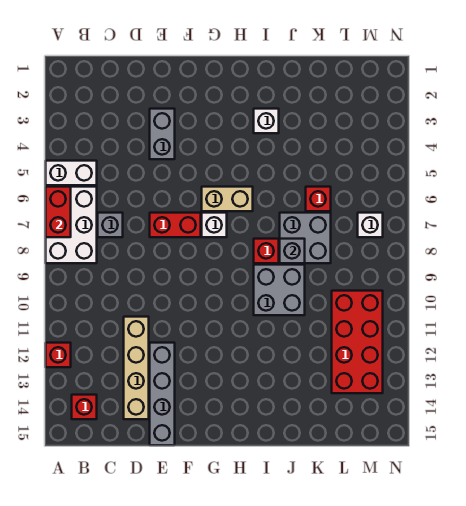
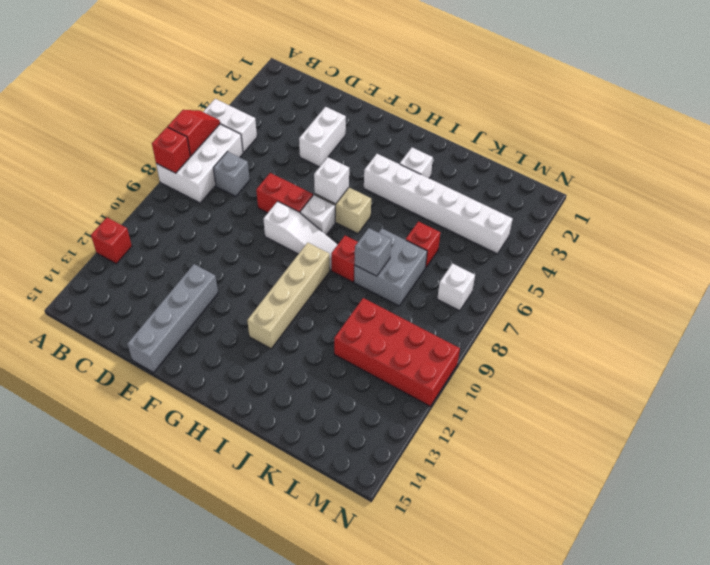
red brick A6:A7 level 2 -> red slope A6:A7 level 2 top 7
red brick B14 level 1 -> red brick A8 level 2
tan brick D11:D14 level 1 -> tan brick H9:H12 level 1
grey brick E3:E4 level 1 -> white brick E3:E4 level 1
none -> white slope F8:H8 level 1 top F
none -> white brick G6 level 2
none -> white brick H4:M4 level 1
grey brick I9:J10 level 1 -> none
red brick L10:M13 level 1 -> red brick K10:N11 level 1

